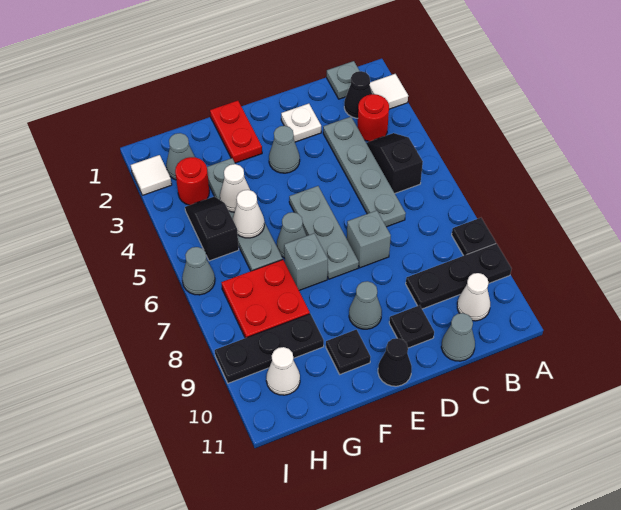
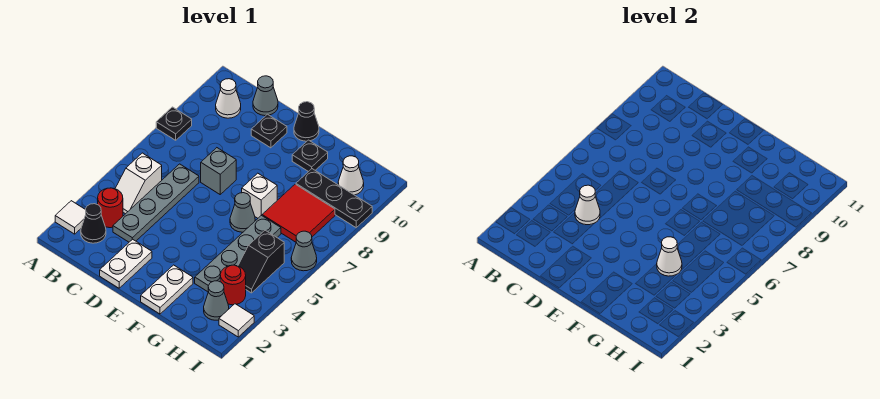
black plate A9:C9 level 1 -> none
grey plate B1 level 1 -> none
black slope B4:B5 level 1 top 5 -> white slope B4:B5 level 1 top 5
white plate D2 level 1 -> white plate D1:D2 level 1
grey cone E3 level 1 -> none
grey plate E5:E7 level 1 -> none
grey cone E9 level 1 -> none
red plate F1:F2 level 1 -> white plate F1:F2 level 1
grey brick F7 level 1 -> white brick F7 level 1
white cone G5 level 2 -> white cone C4 level 2
red plate G7:H8 level 1 -> red tile G7:H8 level 1

